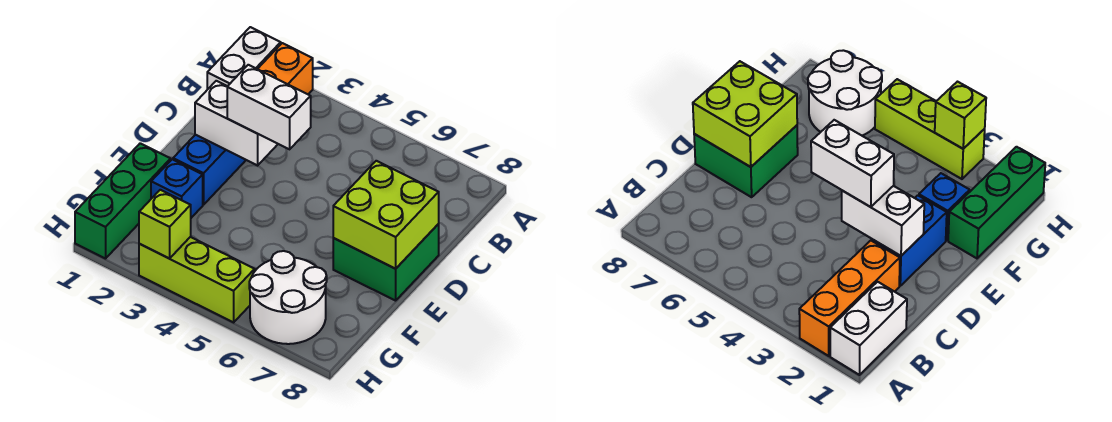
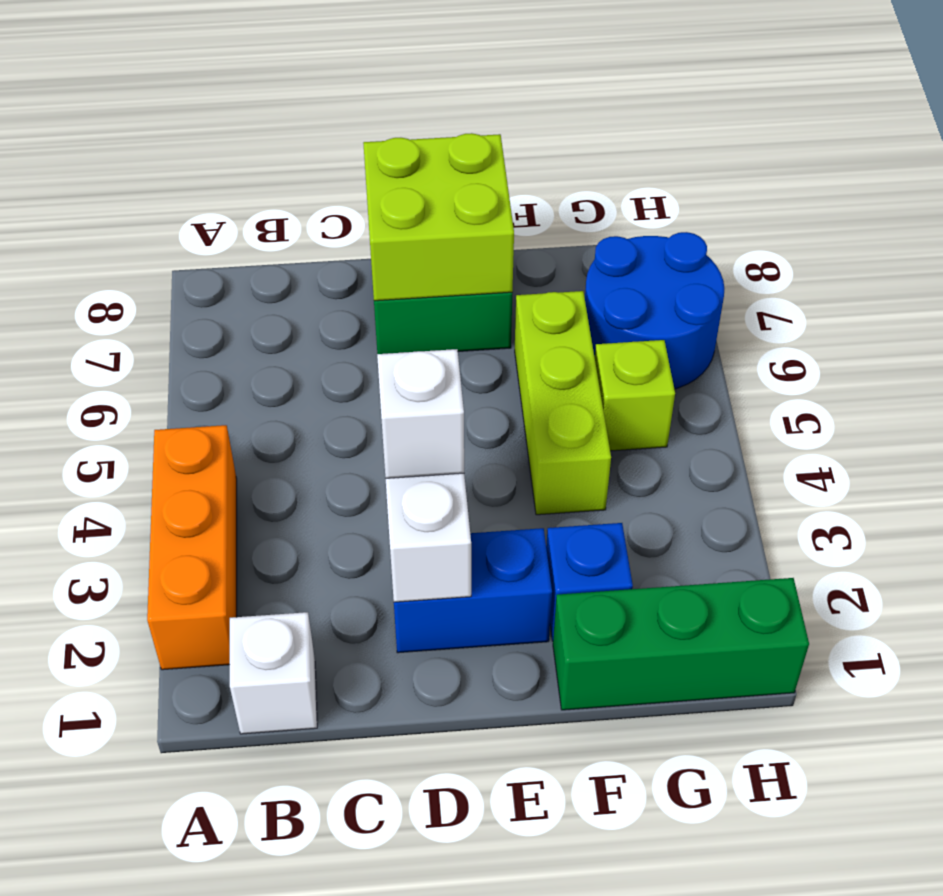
white brick A1:B1 level 1 -> white brick B1 level 1
orange brick A2:C2 level 1 -> orange brick A2:A4 level 1
white brick D3:D4 level 3 -> white brick D3 level 3
white round brick G6:H7 level 1 -> blue round brick G6:H7 level 1
lime brick H3:H5 level 1 -> lime brick F4:F6 level 1
lime brick H3 level 2 -> lime brick G5 level 1

